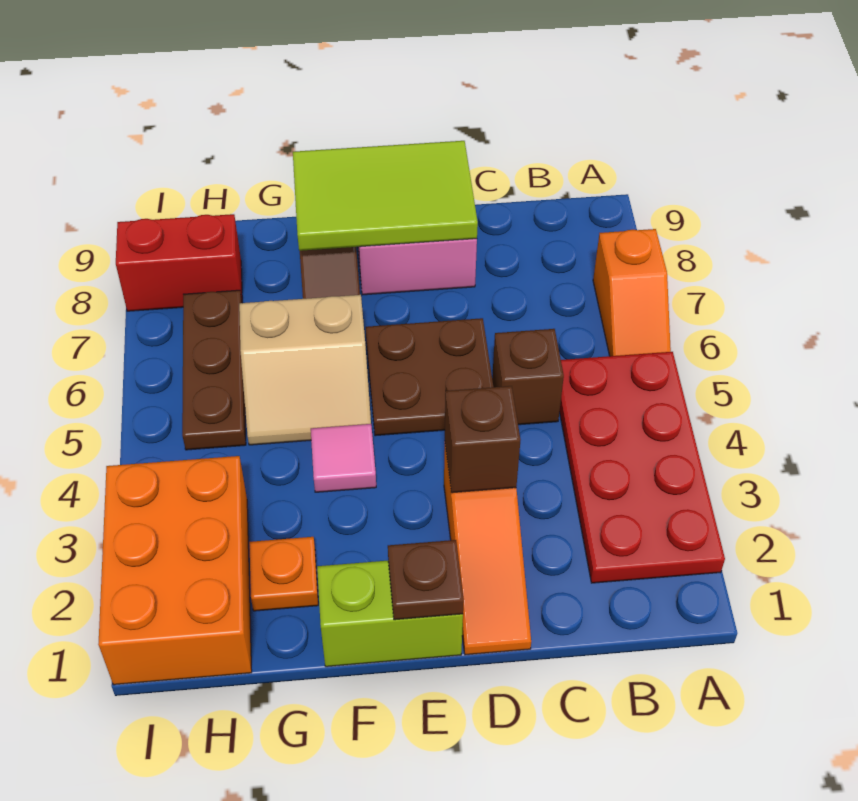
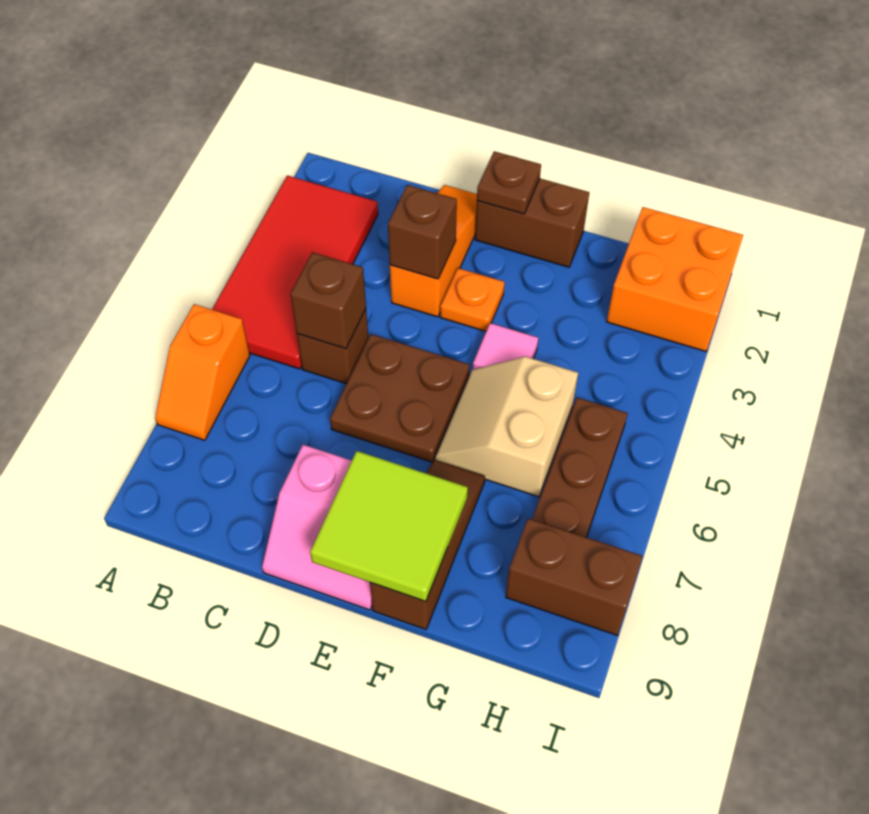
red plate A2:B5 level 1 -> red tile A2:B5 level 1
orange slope A6:A7 level 1 top 7 -> orange slope A6:A7 level 1 top 6
none -> brown brick C5 level 2
lime tile D8:F9 level 2 -> lime tile E8:F9 level 2
lime brick E1:F1 level 1 -> brown brick E1:F1 level 1
tan slope F5:G6 level 1 top 6 -> tan slope F5:G6 level 1 top G
orange plate G2 level 1 -> orange plate E3 level 1
orange brick H1:I3 level 1 -> orange brick H1:I2 level 1
red brick H8:I8 level 1 -> brown brick H8:I8 level 1

